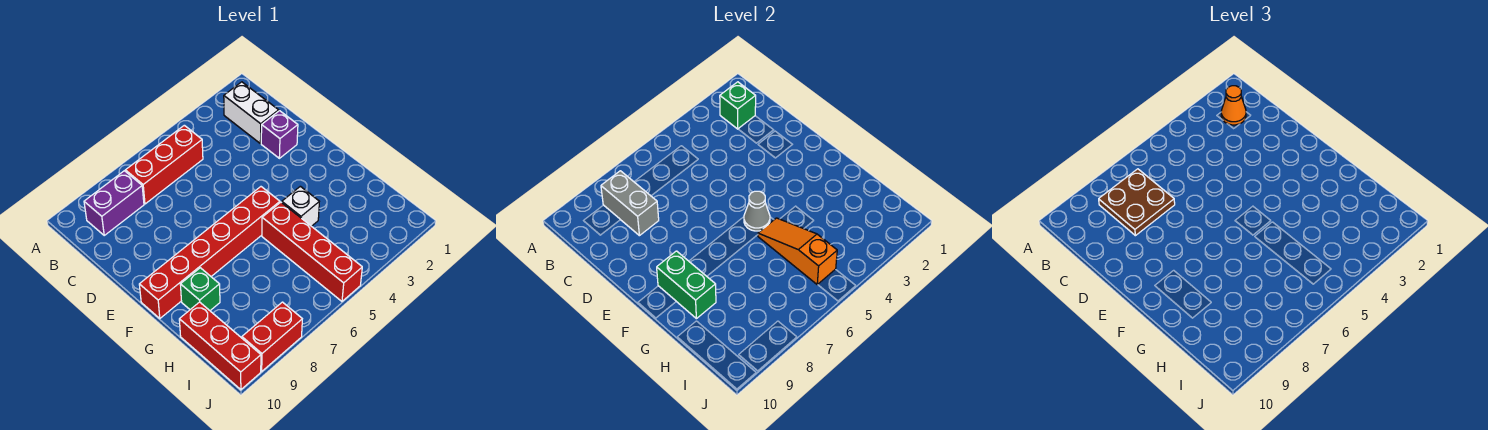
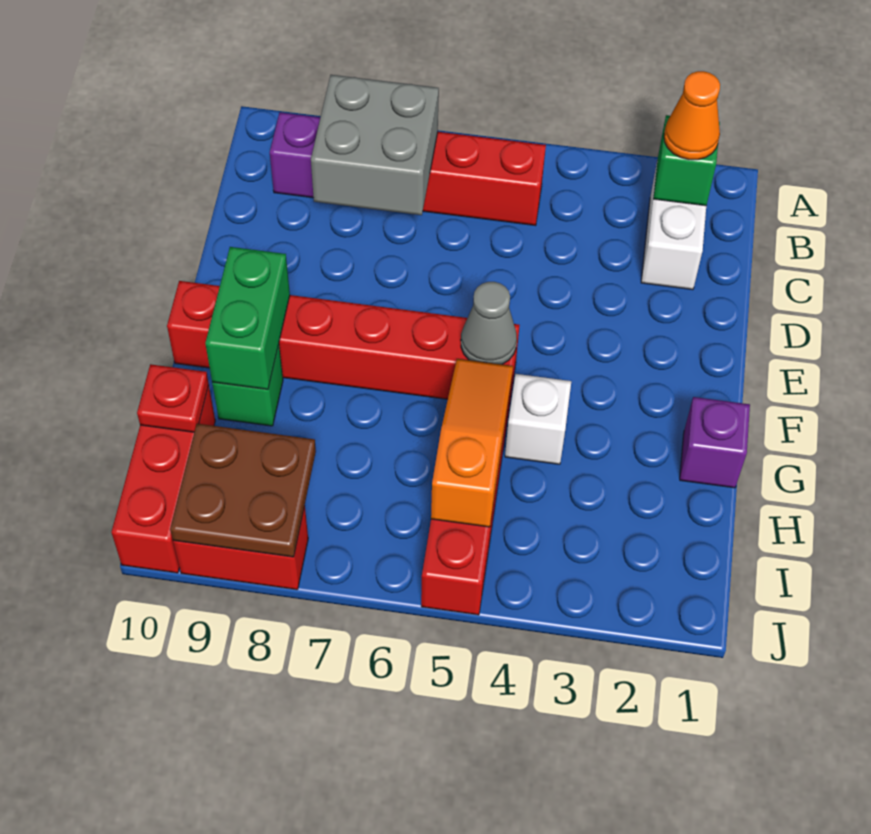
brown plate B7:C8 level 3 -> brown plate I8:J9 level 2
grey brick B8:C8 level 2 -> grey brick B7:C8 level 2
purple brick D2 level 1 -> purple brick G1 level 1
none -> red plate H10 level 2

